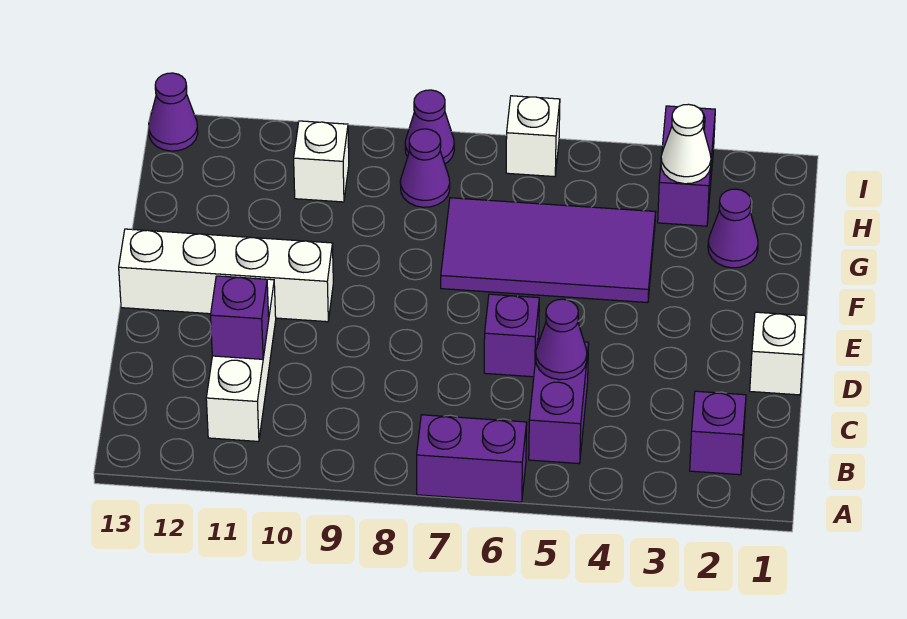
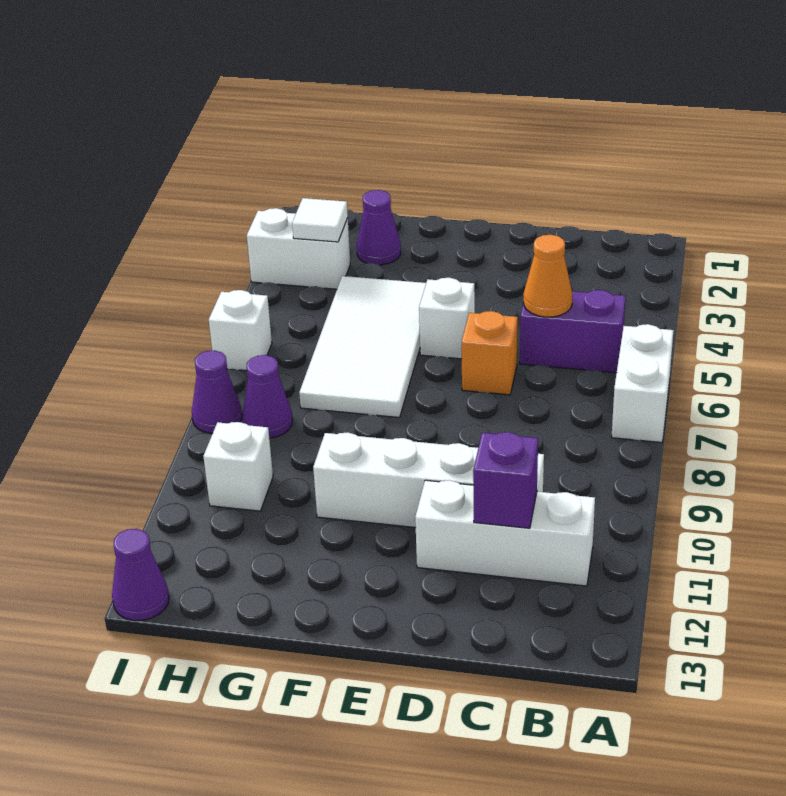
purple brick A6:A7 level 1 -> white brick A6:A7 level 1
purple brick B2 level 1 -> none
purple cone C5 level 2 -> orange cone C5 level 2
white brick D1 level 1 -> white brick E5 level 1
purple brick D6 level 1 -> orange brick D6 level 1
white brick E10:E13 level 1 -> white brick C10:F10 level 1
purple tile F4:G7 level 1 -> white tile F4:G7 level 1
purple brick H3:I3 level 1 -> white brick H3:I3 level 1
white cone H3 level 2 -> white tile H3 level 2

